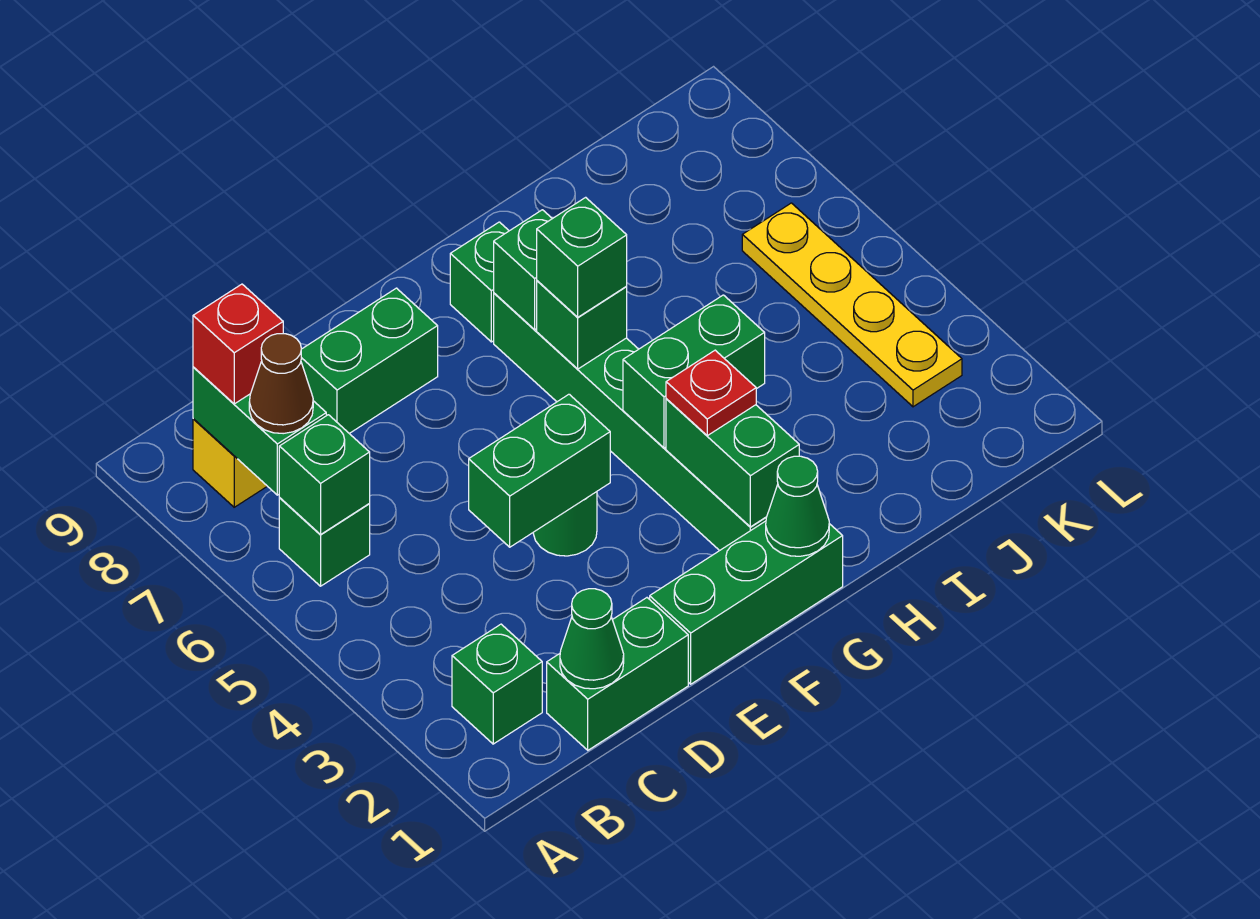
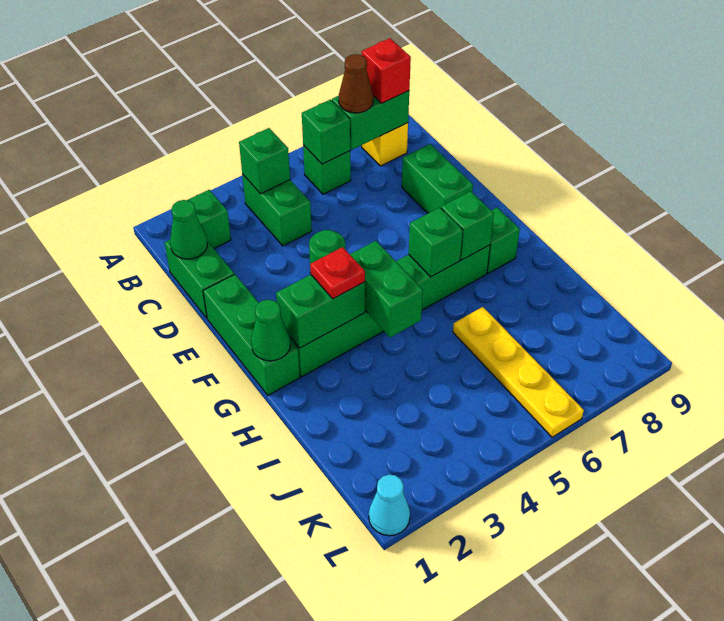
green brick D4:E4 level 2 -> green brick B4:C4 level 1
green brick G6 level 3 -> green brick B4 level 2
yellow plate K3:K6 level 1 -> yellow plate I6:L6 level 1
none -> cyan cone L1 level 1

